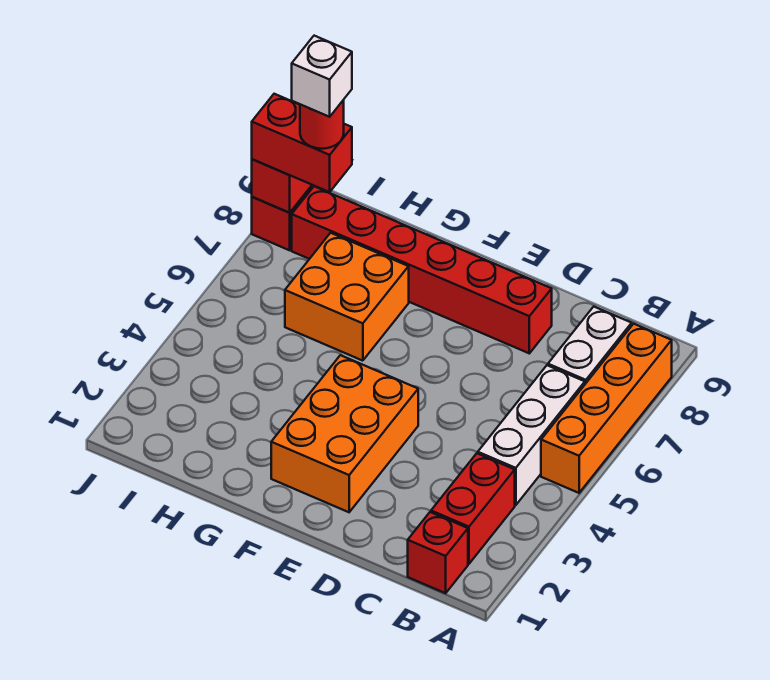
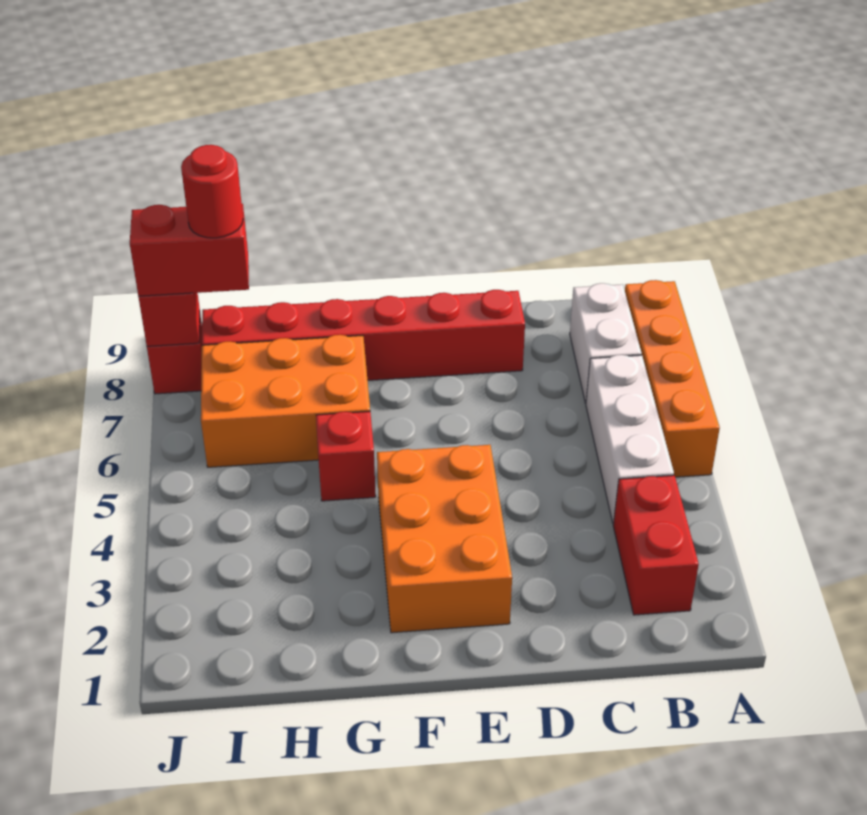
red brick B1 level 1 -> red brick G5 level 1
orange brick G6:H7 level 1 -> orange brick G6:I7 level 1
white brick I8 level 5 -> none

